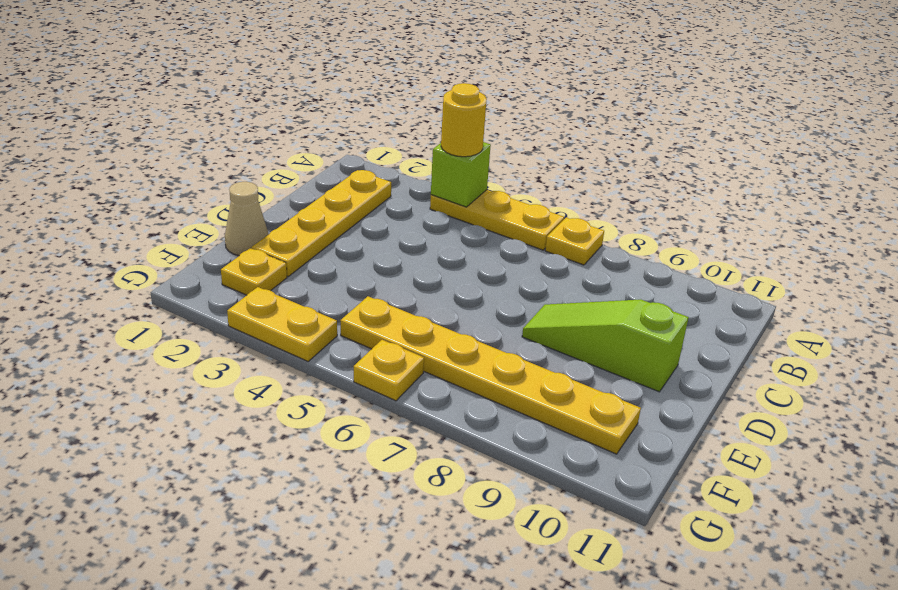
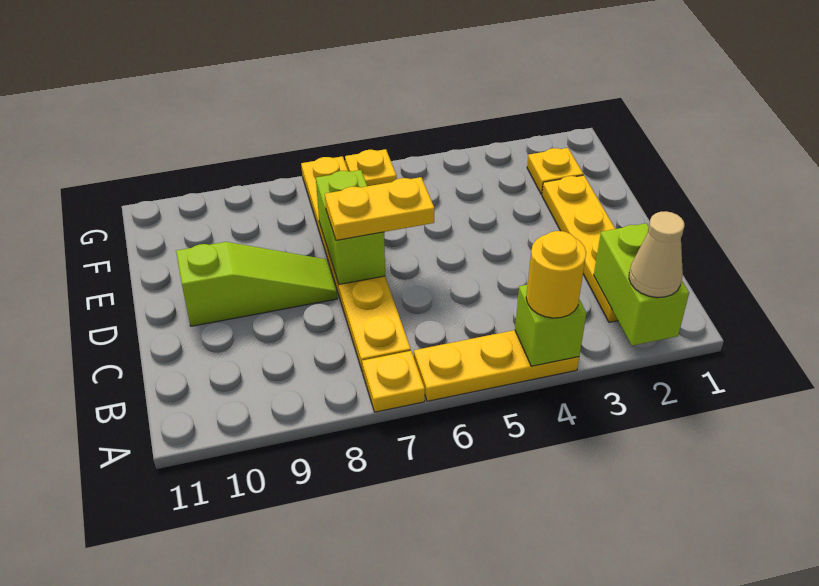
none -> lime brick A2:B2 level 2
none -> lime brick D7:E7 level 2
tan cone E1 level 1 -> tan cone A2 level 3
yellow plate F5:F10 level 1 -> yellow plate B7:G7 level 1
yellow plate G3:G4 level 1 -> yellow plate D6:D7 level 3

